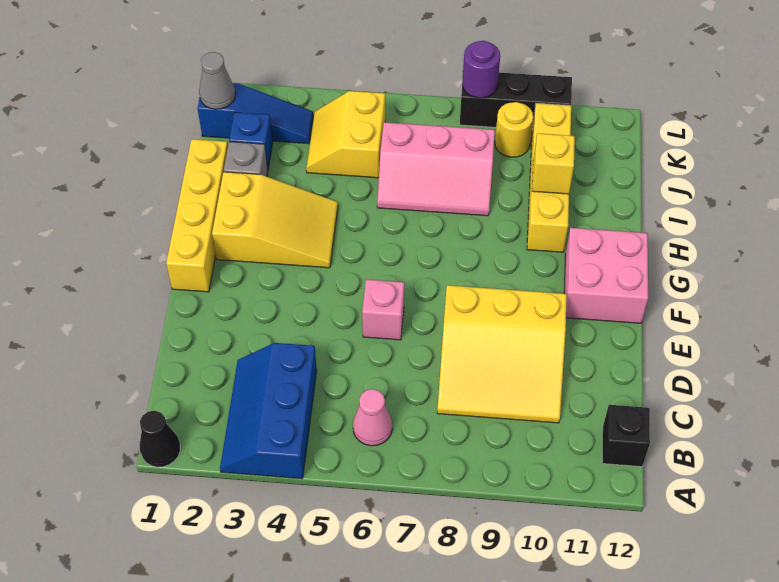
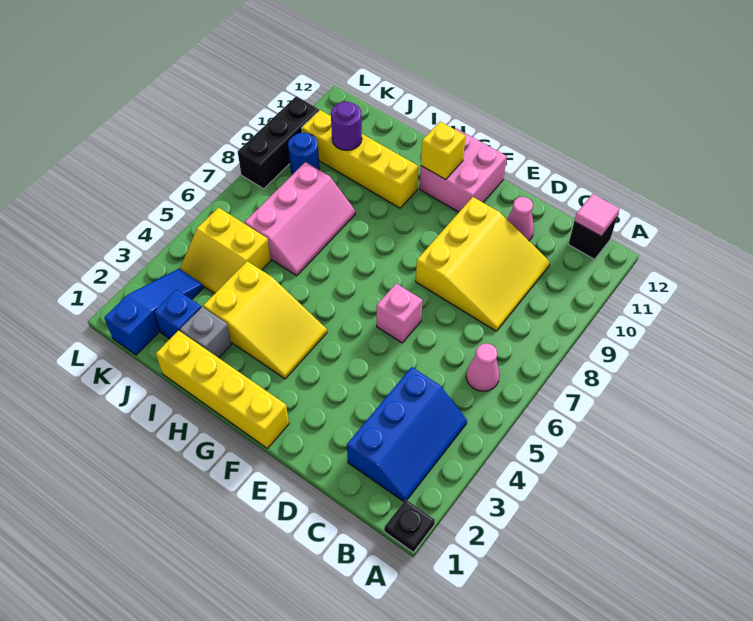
black cone A1 level 1 -> black plate A1 level 1
blue slope A3:C4 level 1 top 4 -> blue slope B2:C4 level 1 top C
none -> pink tile B12 level 2
none -> pink cone D11 level 1
yellow slope G2:H4 level 1 top 2 -> yellow slope G3:I4 level 1 top I
yellow brick I10 level 2 -> yellow brick G11 level 2
grey cone K1 level 2 -> none
yellow round brick K9 level 1 -> blue round brick K9 level 1
purple round brick L8 level 2 -> purple round brick J10 level 2

